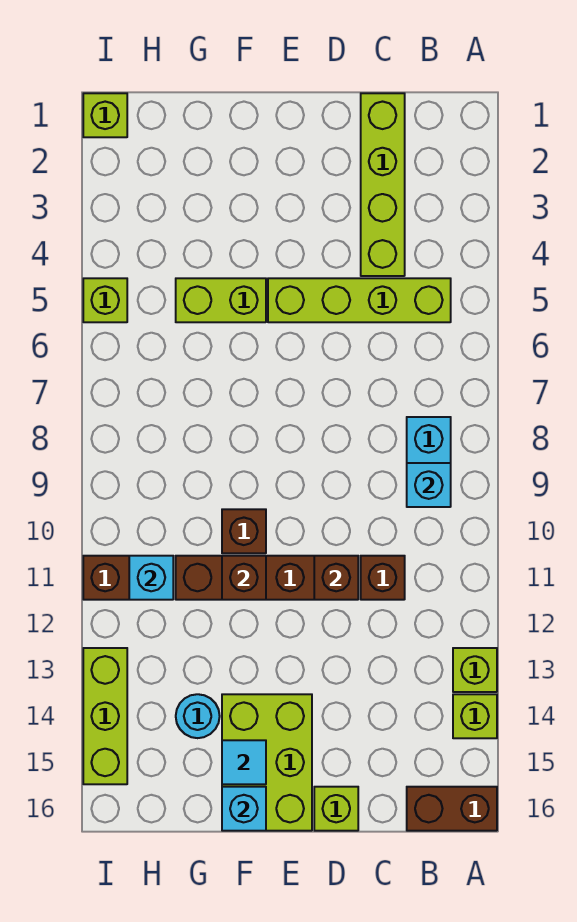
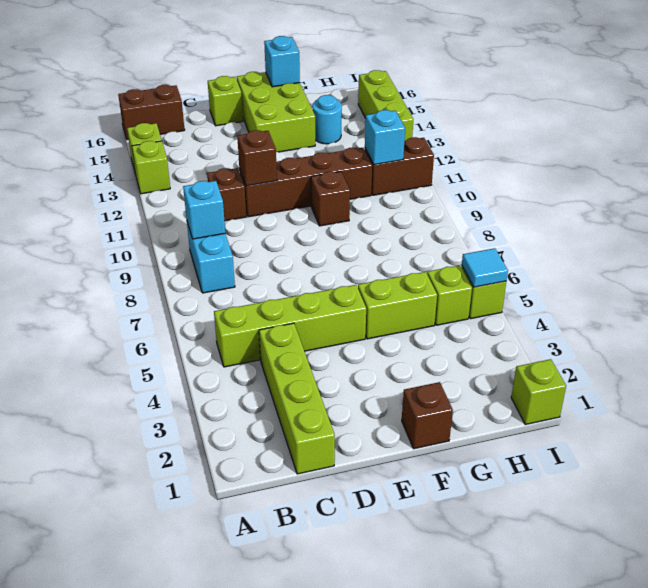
brown brick F11 level 2 -> brown brick F1 level 1
cyan tile F15 level 2 -> cyan tile I5 level 2
none -> lime brick H5 level 1

